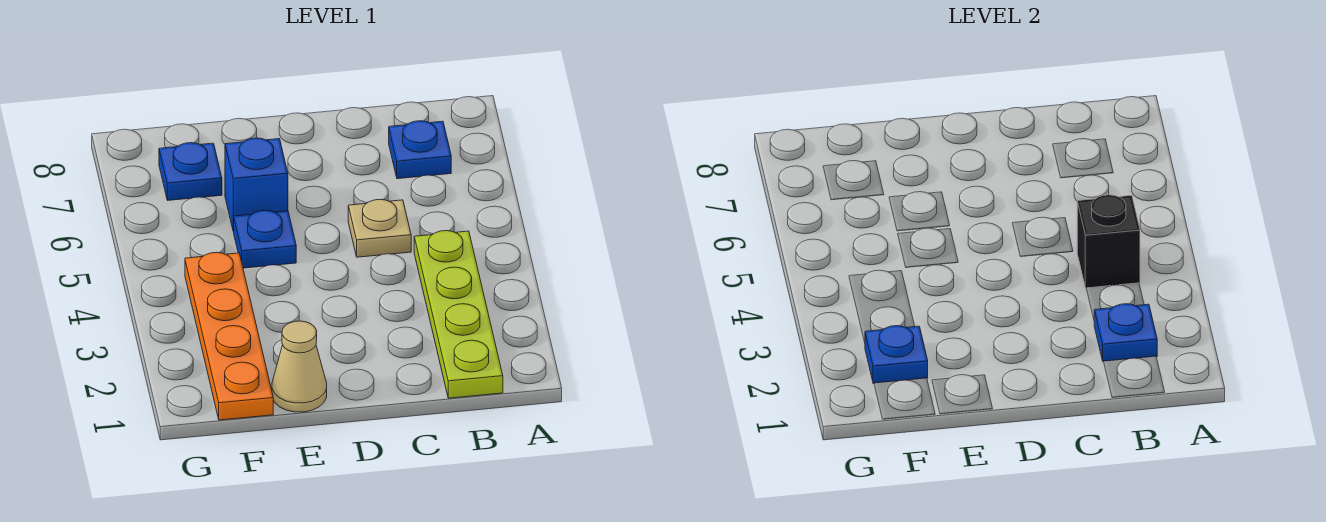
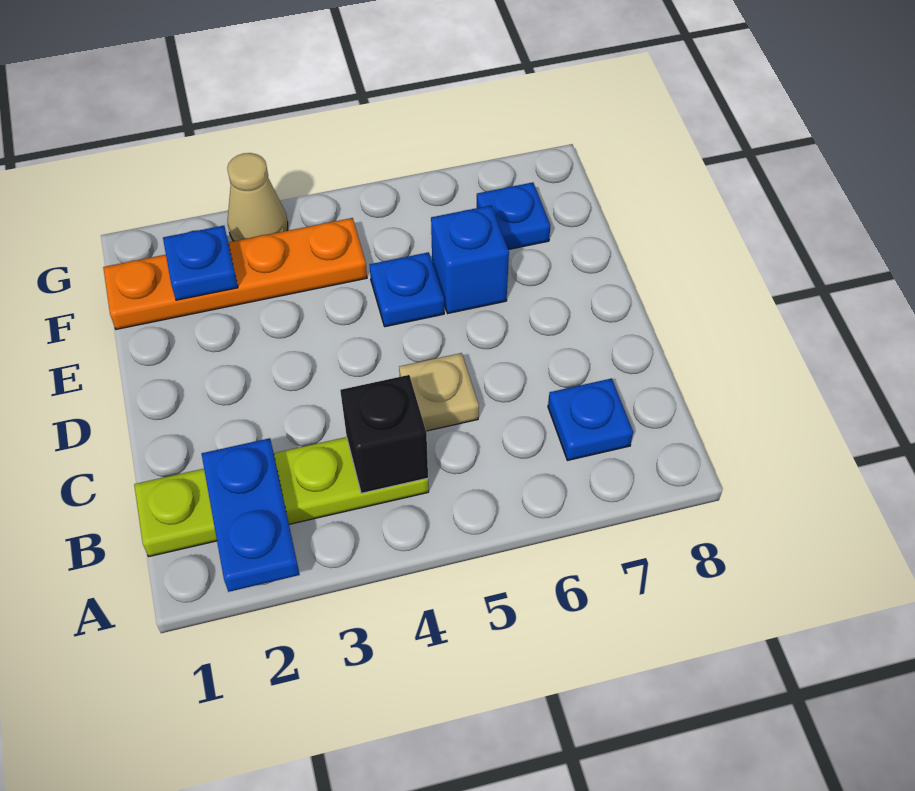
blue plate B2 level 2 -> blue plate A2:B2 level 2
tan cone E1 level 1 -> tan cone G3 level 1

